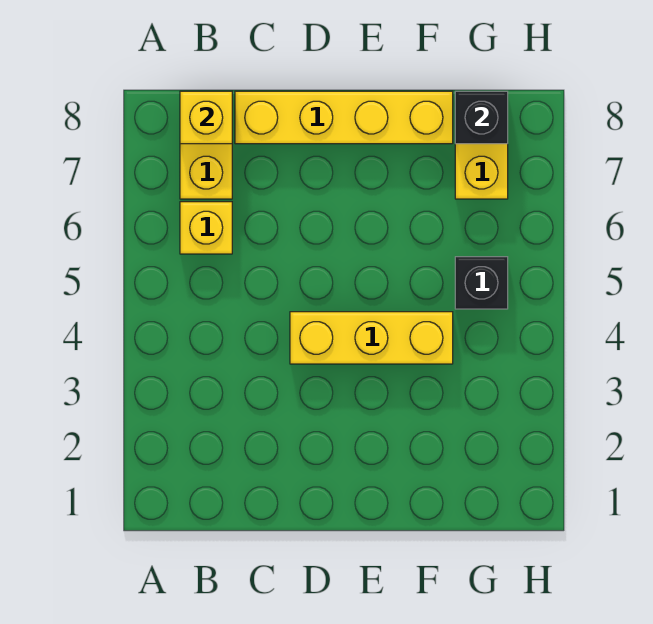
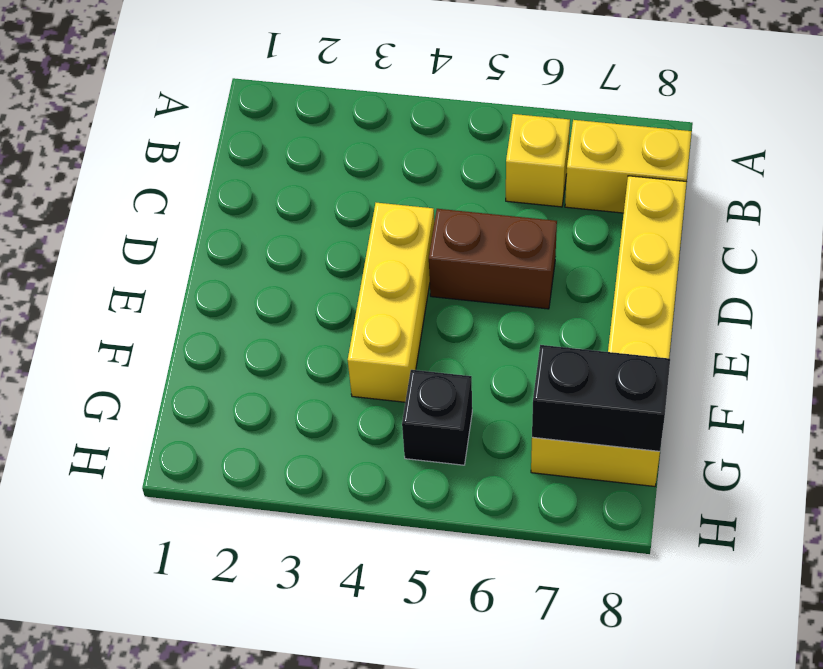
yellow brick B8 level 2 -> none
none -> brown brick D5:D6 level 1
black brick G8 level 2 -> black brick G7:G8 level 2

